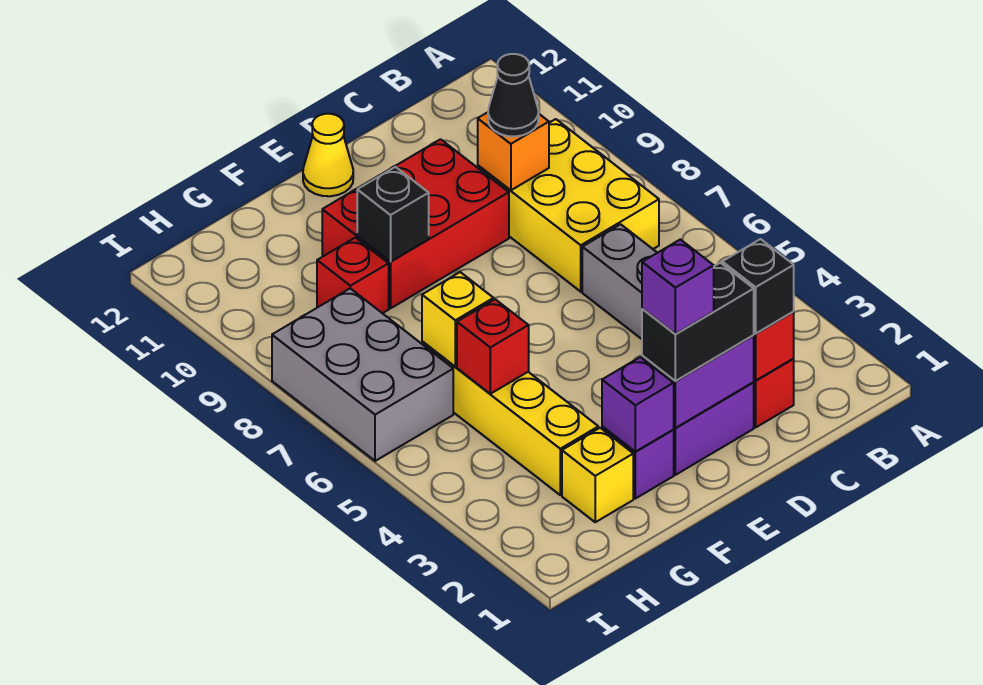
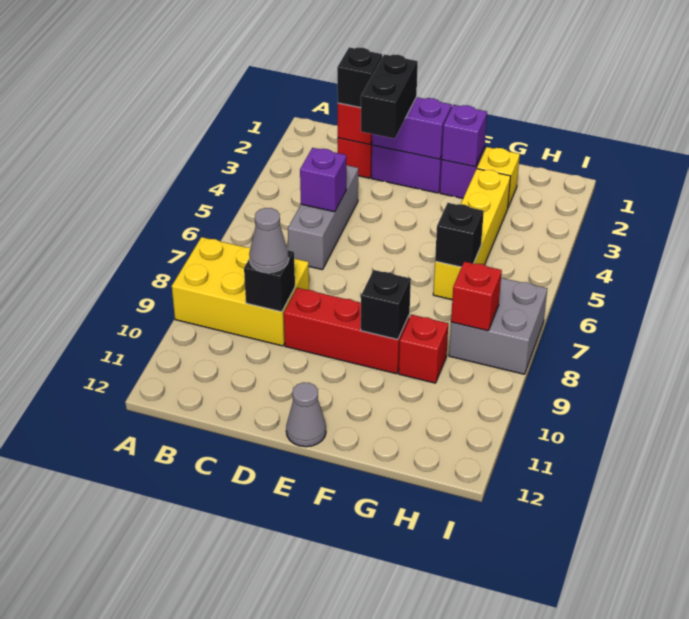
yellow brick B7:C9 level 1 -> yellow brick A8:C9 level 1
orange brick C9 level 2 -> black brick C9 level 2
black cone C9 level 3 -> grey cone C9 level 3
black brick D2:E2 level 3 -> black brick D2:D3 level 3
red brick D9:F10 level 1 -> red brick D9:F9 level 1
purple brick E2 level 4 -> purple brick C5 level 2
yellow cone E12 level 1 -> grey cone E12 level 1
red brick G5 level 2 -> red brick H8 level 2
yellow brick G6 level 2 -> black brick G6 level 2
grey brick H6:I8 level 1 -> grey brick H7:I8 level 1

